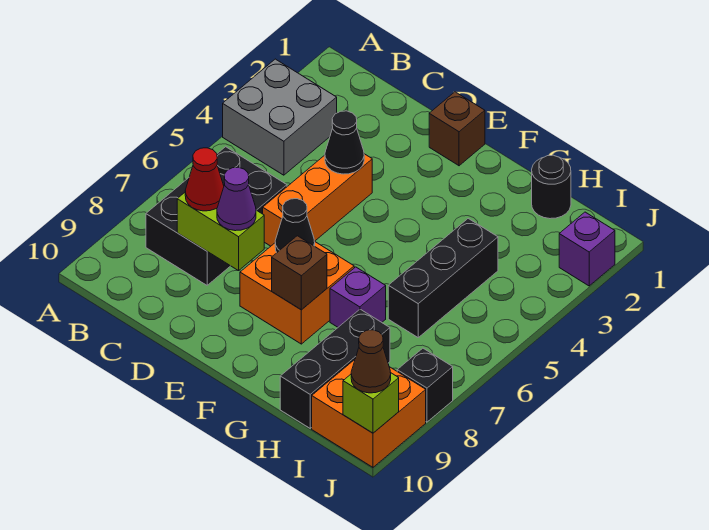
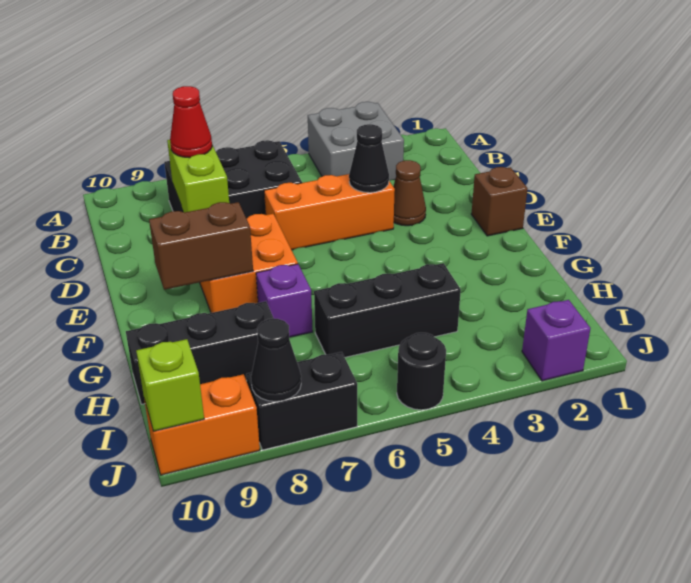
purple cone D8 level 3 -> none
black cone E7 level 2 -> black cone J8 level 2
brown brick F8 level 2 -> brown brick F8:F9 level 2
black round brick H1 level 1 -> black round brick J5 level 1
orange brick I9:J10 level 1 -> orange brick J9:J10 level 1
black brick J8 level 1 -> black brick J7:J8 level 1
brown cone J10 level 3 -> brown cone D3 level 1

